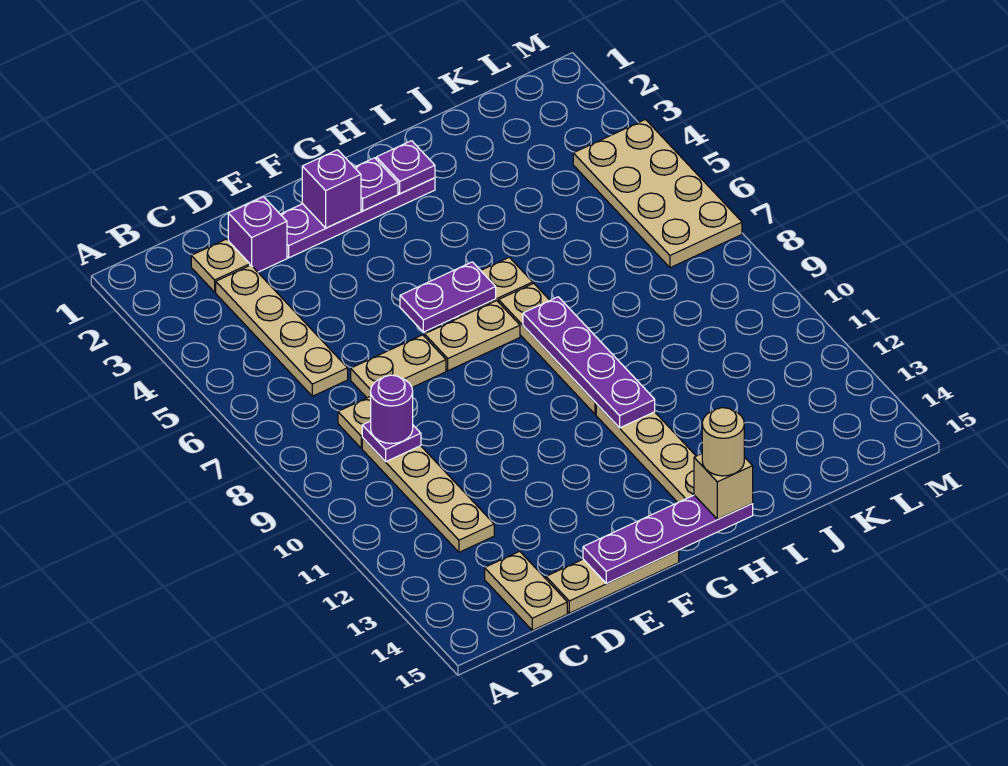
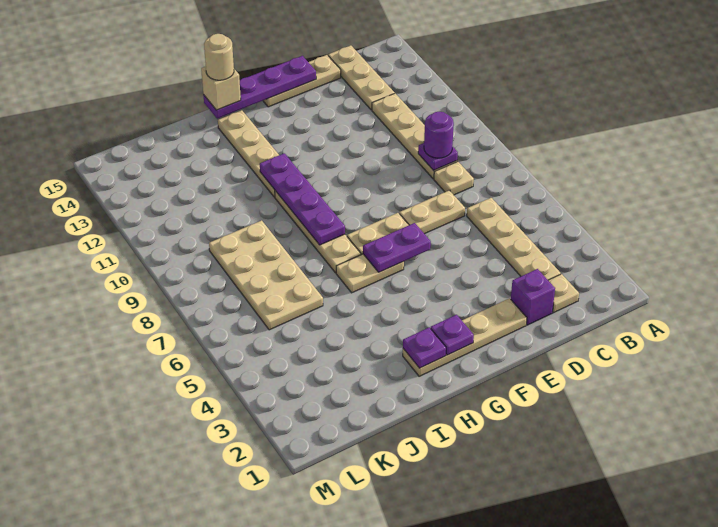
tan plate C14:C15 level 1 -> tan plate C13:C15 level 1
purple plate E2:H2 level 1 -> tan plate E2:H2 level 1
purple brick F2 level 2 -> none
tan plate L4:M7 level 1 -> tan plate J6:K9 level 1

